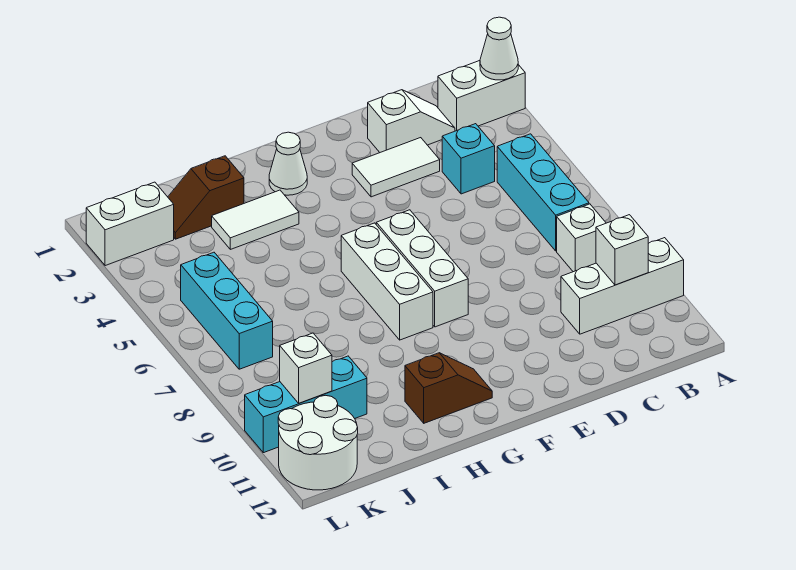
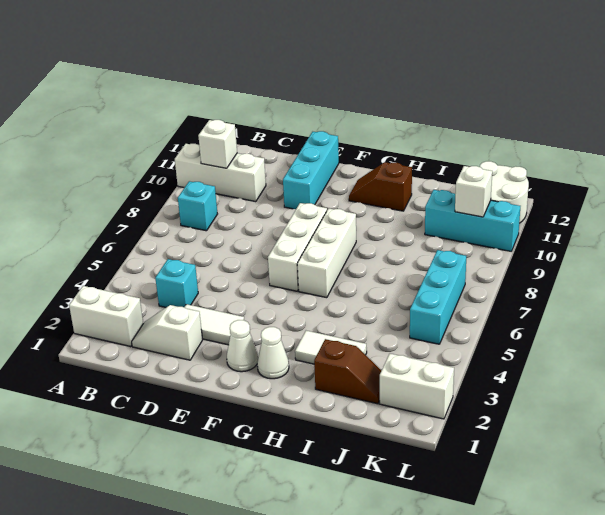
white cone A2 level 2 -> white cone F2 level 1
cyan brick B5:B7 level 1 -> cyan brick E10:E12 level 1
white brick B8 level 1 -> cyan brick B8 level 1

